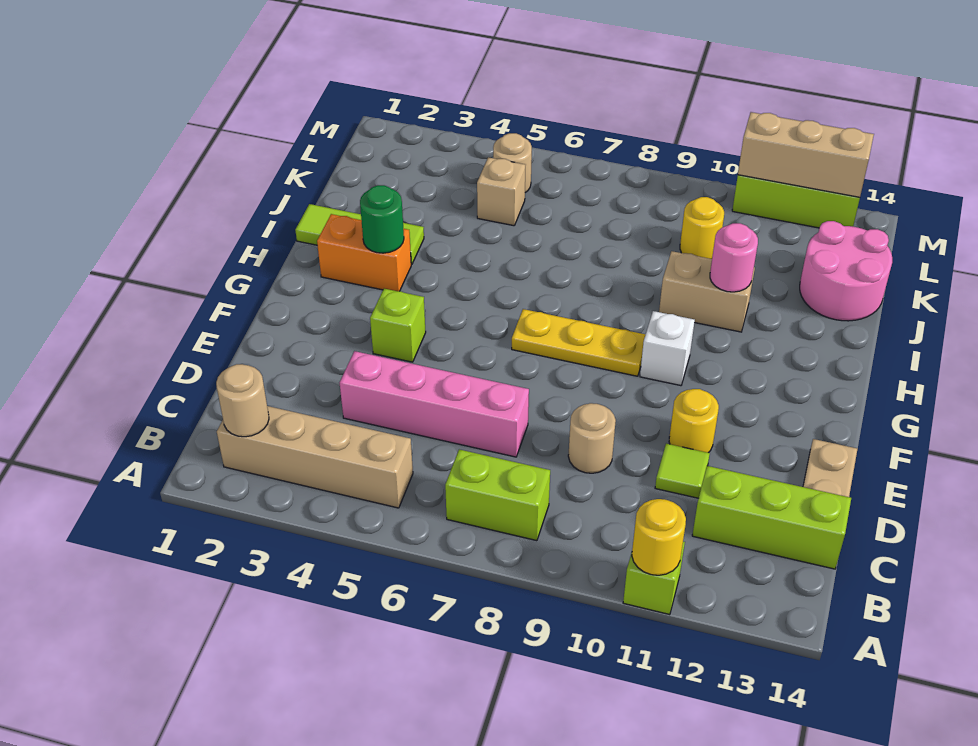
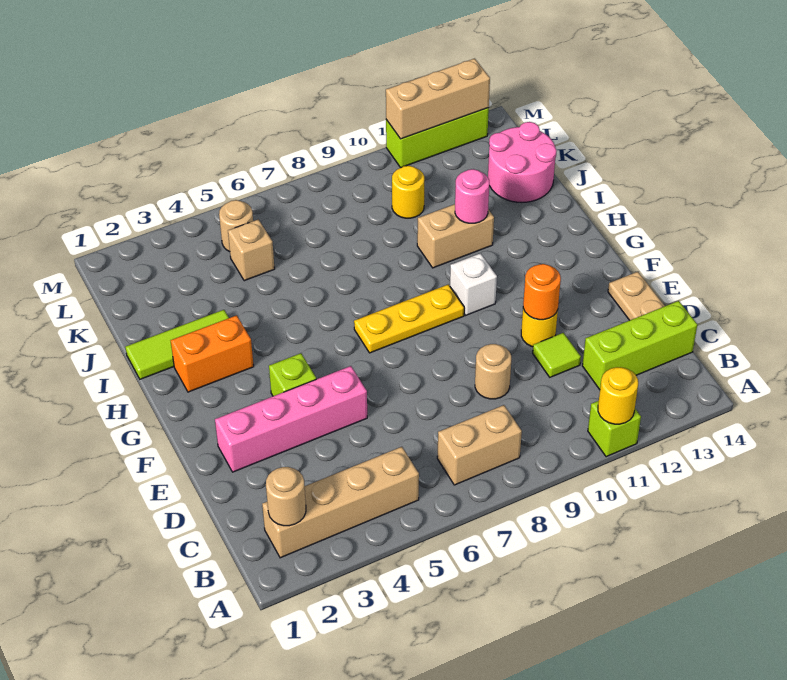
lime brick B7:B8 level 1 -> tan brick B7:B8 level 1
pink brick D4:D7 level 1 -> pink brick E2:E5 level 1
none -> orange round brick E11 level 2
green round brick H3 level 2 -> none

